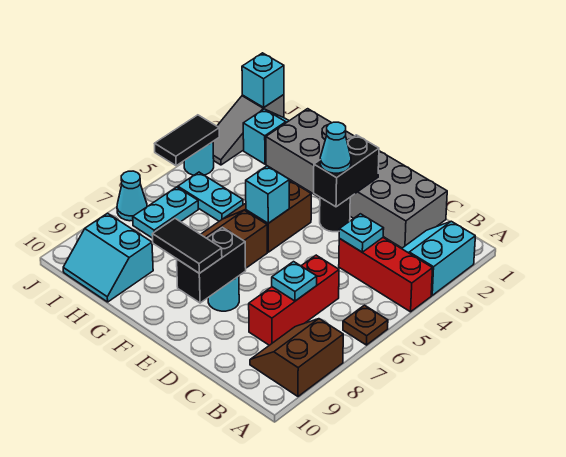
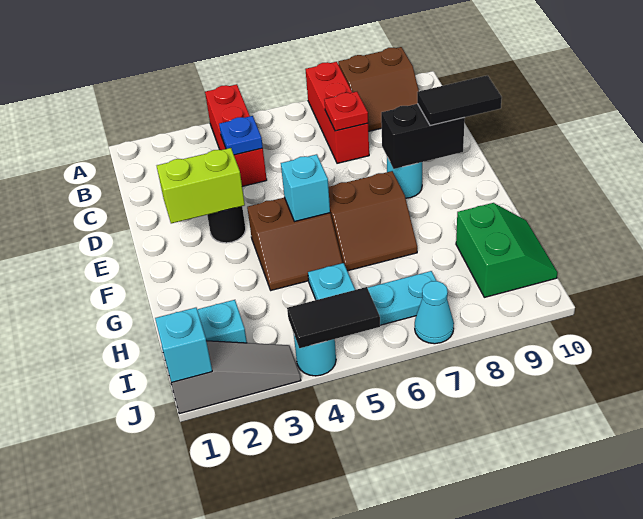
cyan slope A2:B3 level 1 top A -> none
brown plate A6 level 1 -> none
grey brick C1:H2 level 1 -> none
cyan plate C4 level 2 -> blue plate C4 level 2
red brick C6:C8 level 1 -> red brick A7:C7 level 1
cyan plate C7 level 2 -> red plate C7 level 2
black brick E2:E3 level 2 -> lime brick E2:E3 level 2
cyan cone E3 level 3 -> none
black tile E9:F9 level 3 -> black tile E9:E10 level 3
cyan slope H9:I10 level 1 top 9 -> green slope H9:I10 level 1 top 9

